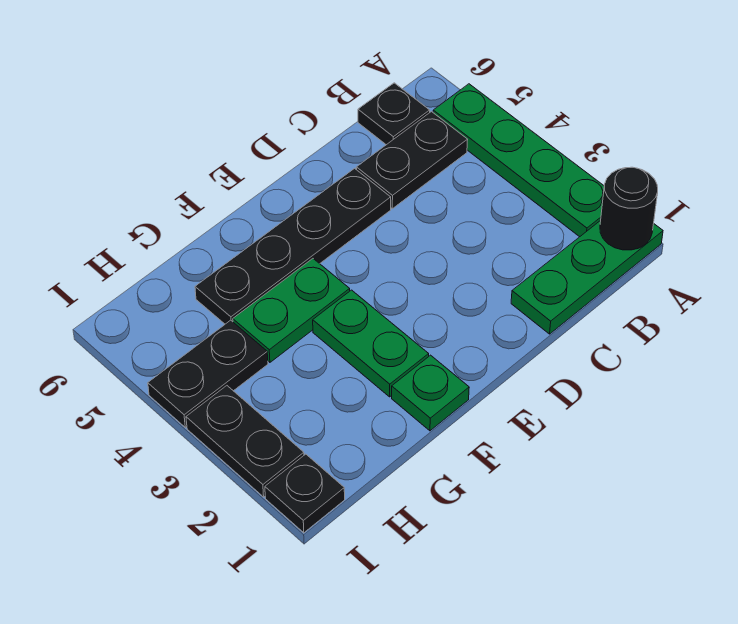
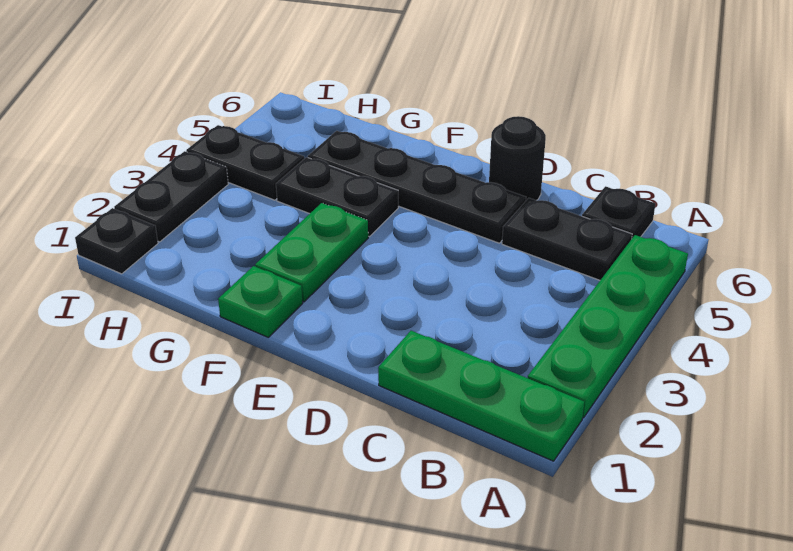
black round brick A1 level 2 -> black round brick D6 level 1
green plate F4:G4 level 1 -> black plate F4:G4 level 1

